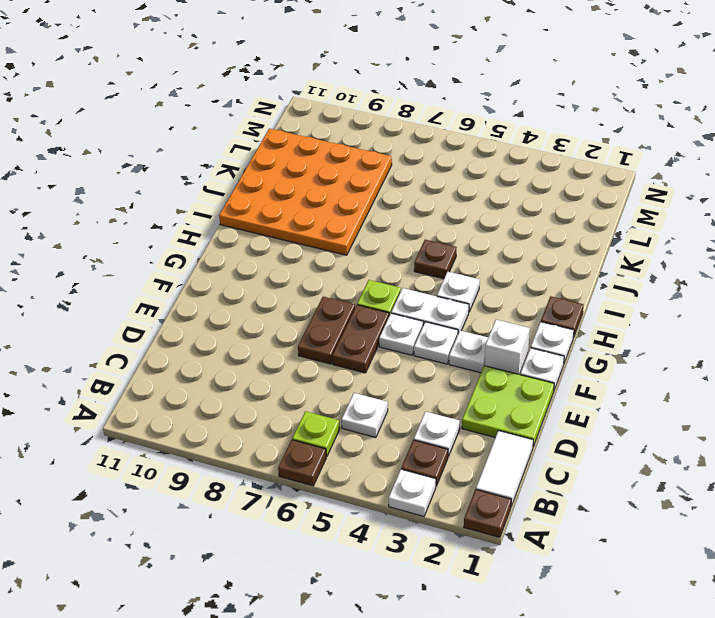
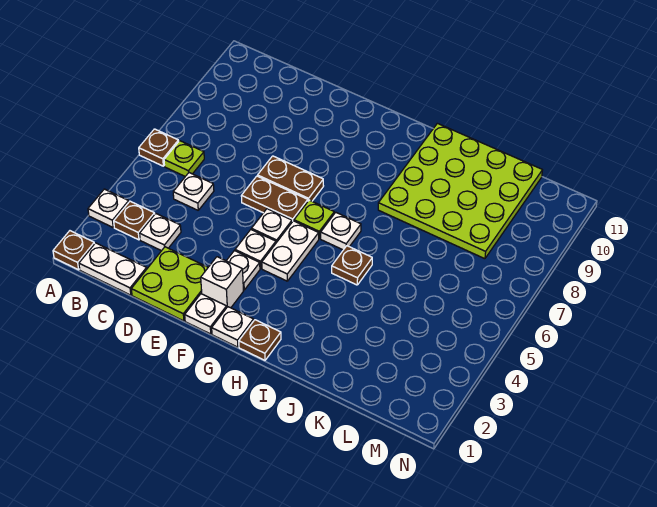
white tile B1:C1 level 1 -> white plate B1:C1 level 1
white plate H4 level 1 -> white plate H6 level 1
orange plate I8:L11 level 1 -> lime plate I8:L11 level 1

